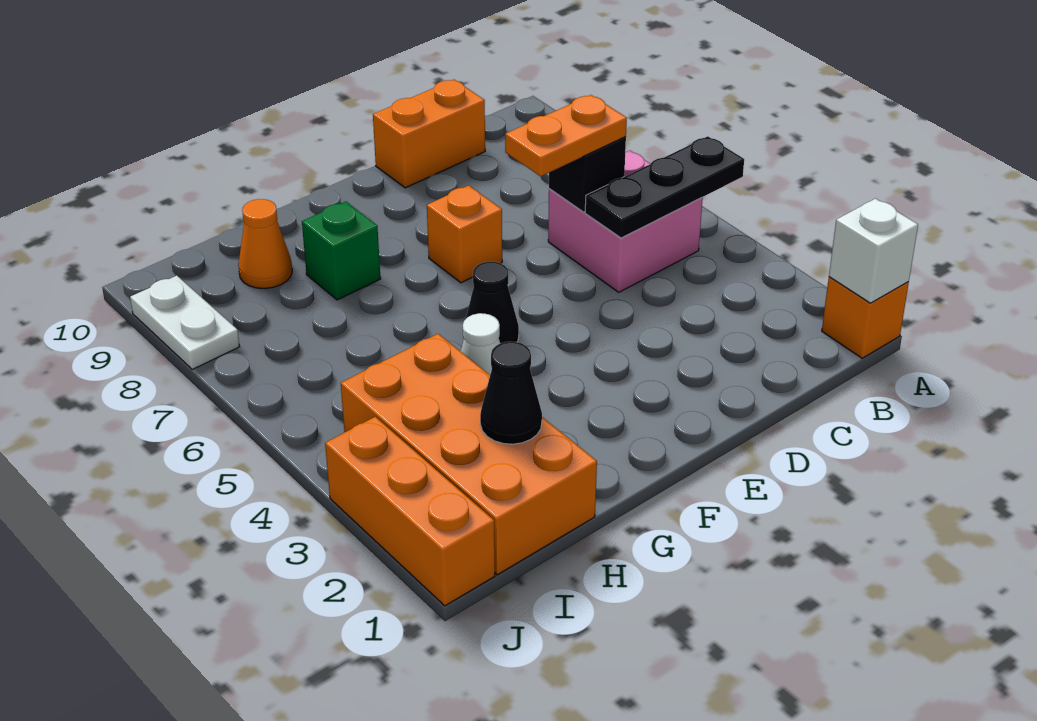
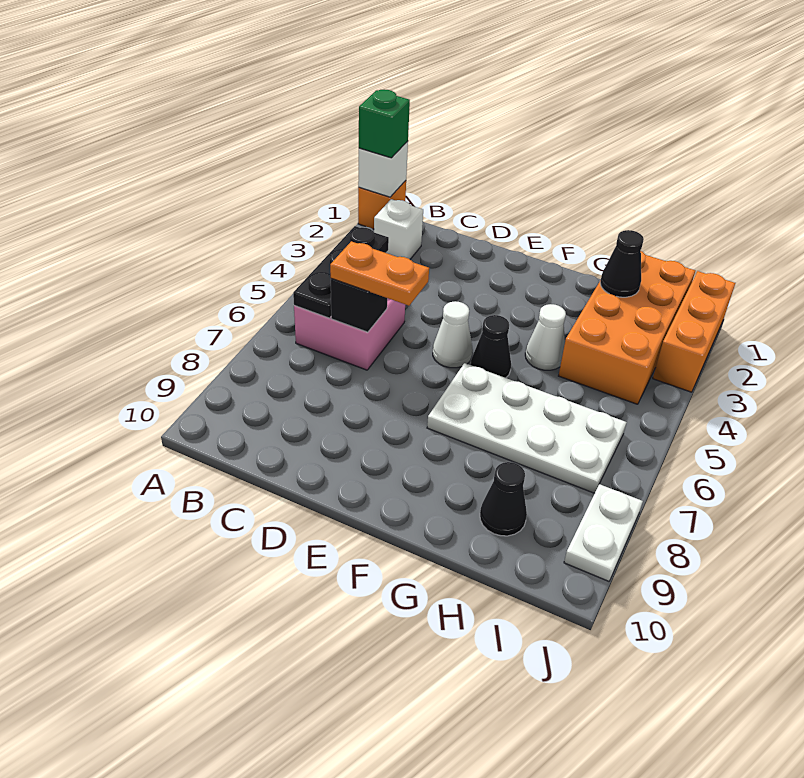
black plate A5:C5 level 2 -> black plate B4:B6 level 2
none -> white brick B2 level 1
orange brick C10:D10 level 1 -> none
none -> white cone E5 level 1
orange brick E7 level 1 -> none
none -> white plate F6:I7 level 1
green brick G8 level 1 -> green brick A1 level 3
orange cone H9 level 1 -> black cone H9 level 1

